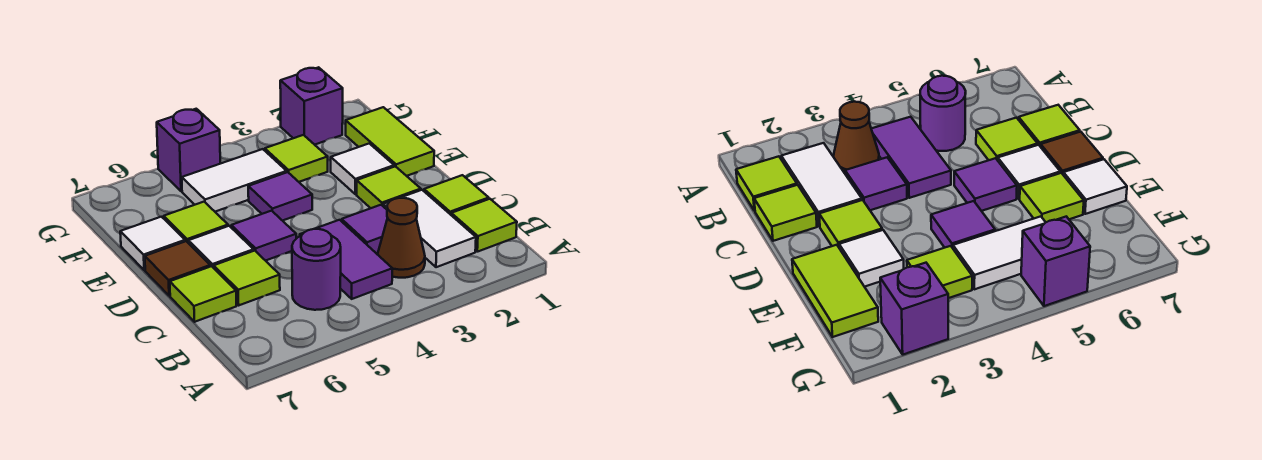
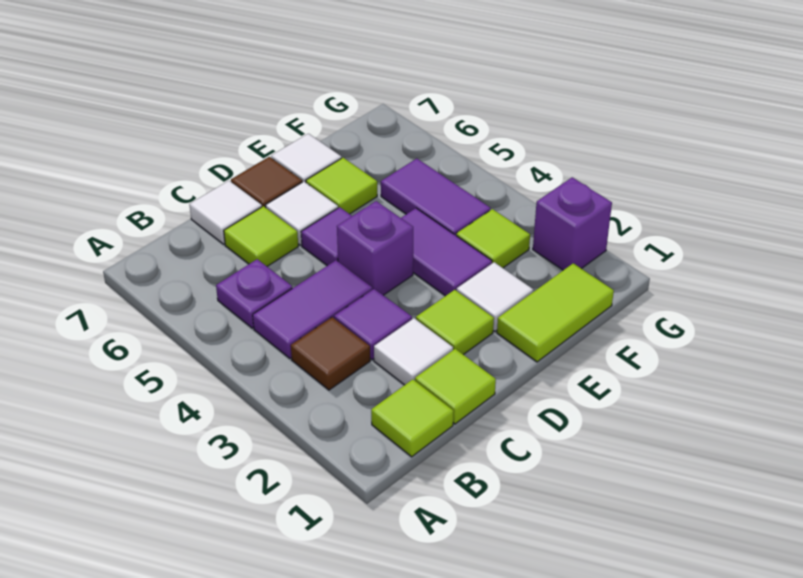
white tile B2:C2 level 1 -> white tile C2 level 1
brown cone B3 level 1 -> brown tile B3 level 1
purple round brick B5 level 1 -> purple plate B5 level 1
lime tile C7 level 1 -> white tile C7 level 1
purple tile E4 level 1 -> purple tile E3:E4 level 1
white tile F4:F5 level 1 -> purple tile F4:F5 level 1
purple brick G5 level 1 -> purple brick D4 level 1

